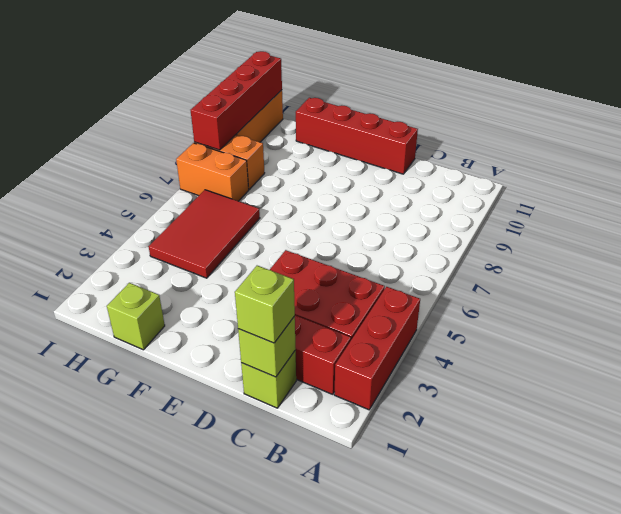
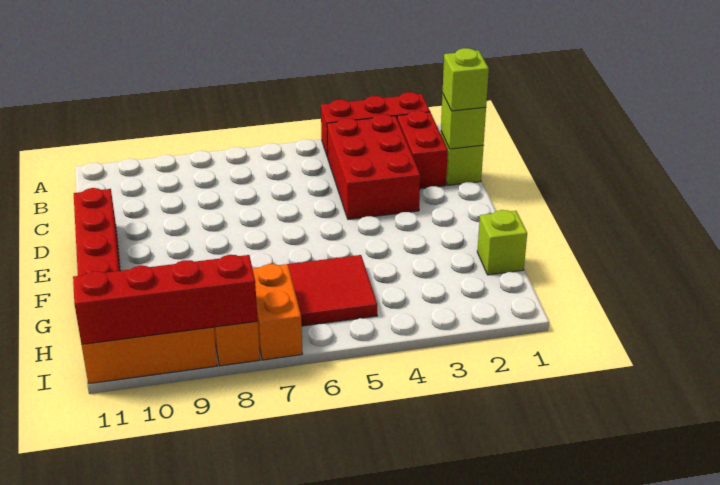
red tile G4:H6 level 1 -> red tile G5:H6 level 1

